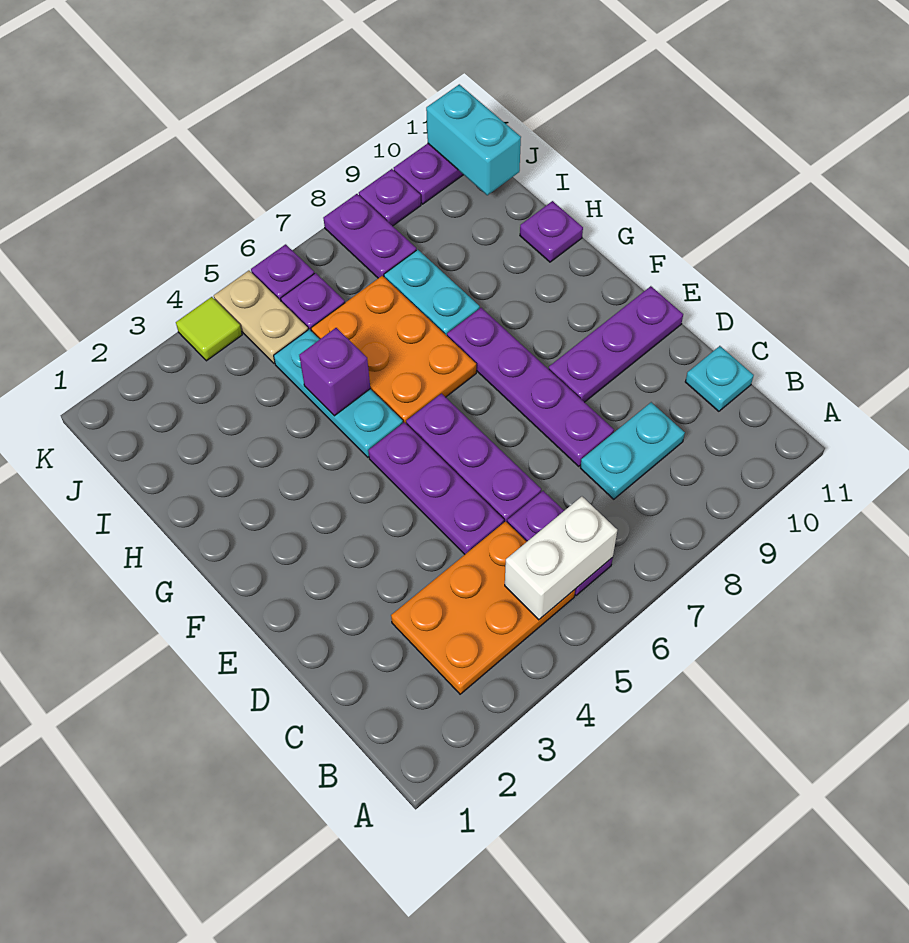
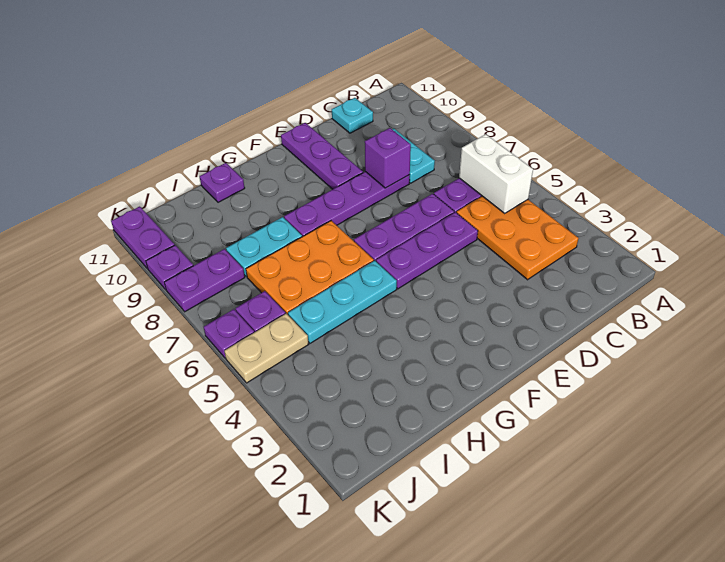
purple brick H5 level 2 -> purple brick D8 level 2
cyan brick J11:K11 level 2 -> none
lime tile K4 level 1 -> none

